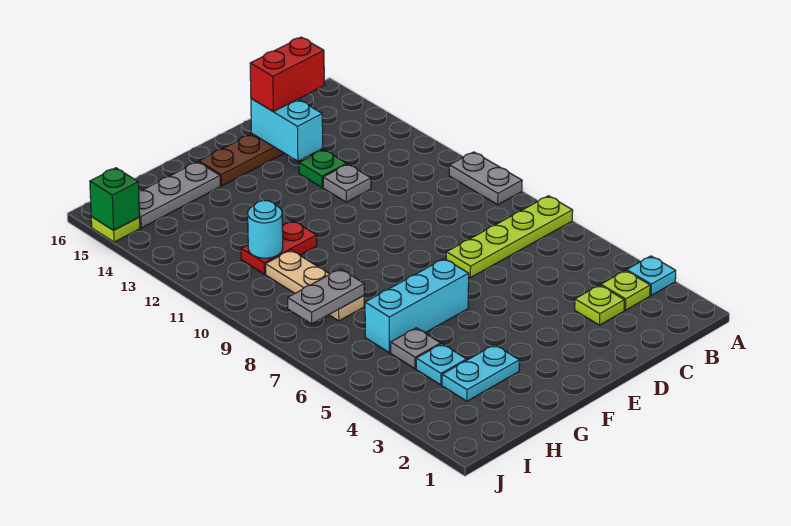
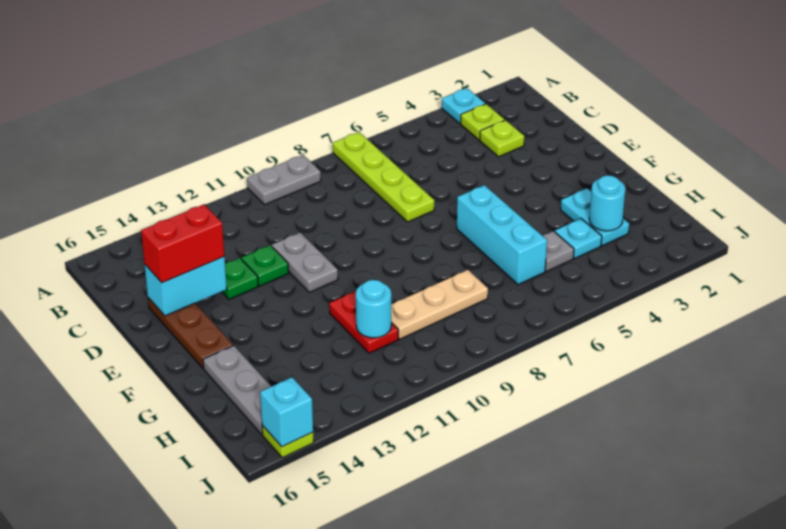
red brick C15:D15 level 3 -> red brick D14:D15 level 3
grey plate D12 level 1 -> green plate D12 level 1
none -> cyan round brick H3 level 2
grey plate H8:I8 level 2 -> grey plate D11:E11 level 1
green brick J15 level 2 -> cyan brick J15 level 2

